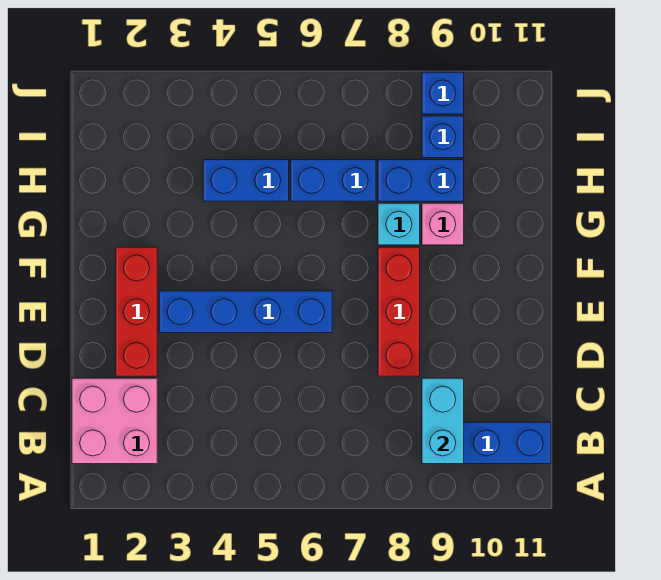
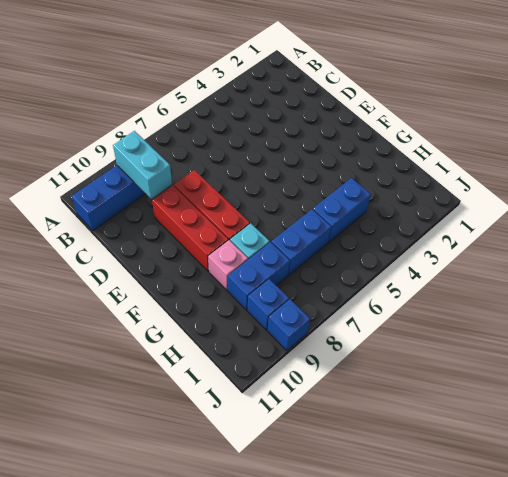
pink brick B1:C2 level 1 -> none
red brick D2:F2 level 1 -> red brick D9:F9 level 1
blue brick E3:E6 level 1 -> none

